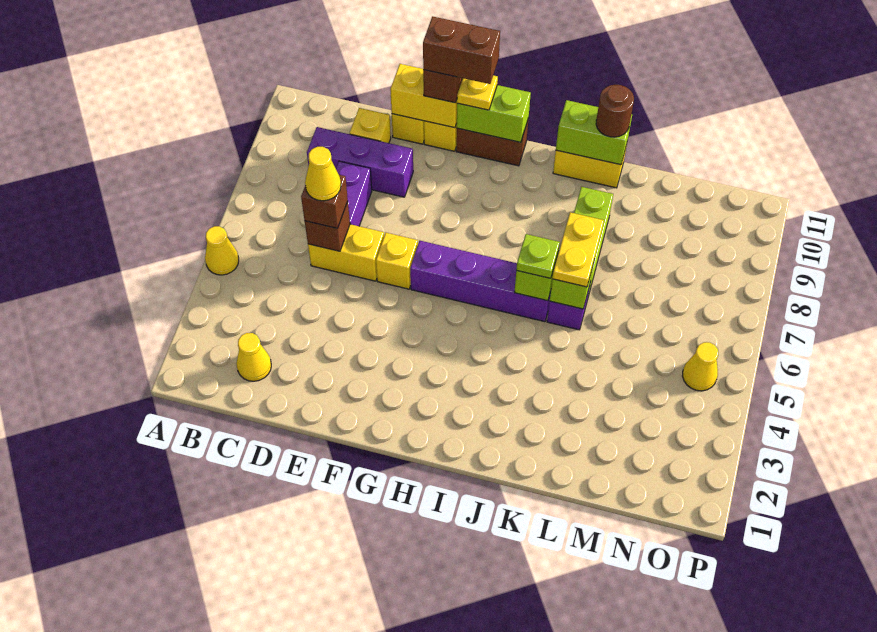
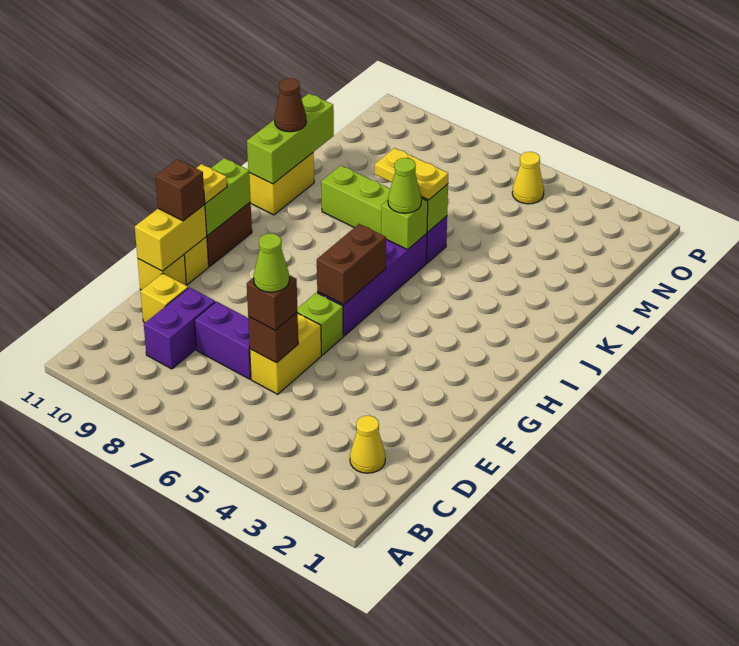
yellow cone A5 level 1 -> none
purple brick C9:E9 level 1 -> purple brick C9:D9 level 1
yellow cone D6 level 4 -> lime cone D6 level 4
yellow brick F6 level 1 -> lime brick F6 level 1
brown brick F11:G11 level 4 -> brown brick G6:H6 level 2
lime plate J6 level 3 -> lime cone J6 level 3
lime brick J11:K11 level 2 -> lime brick J11:L11 level 2
brown round brick K11 level 3 -> brown cone K11 level 3

